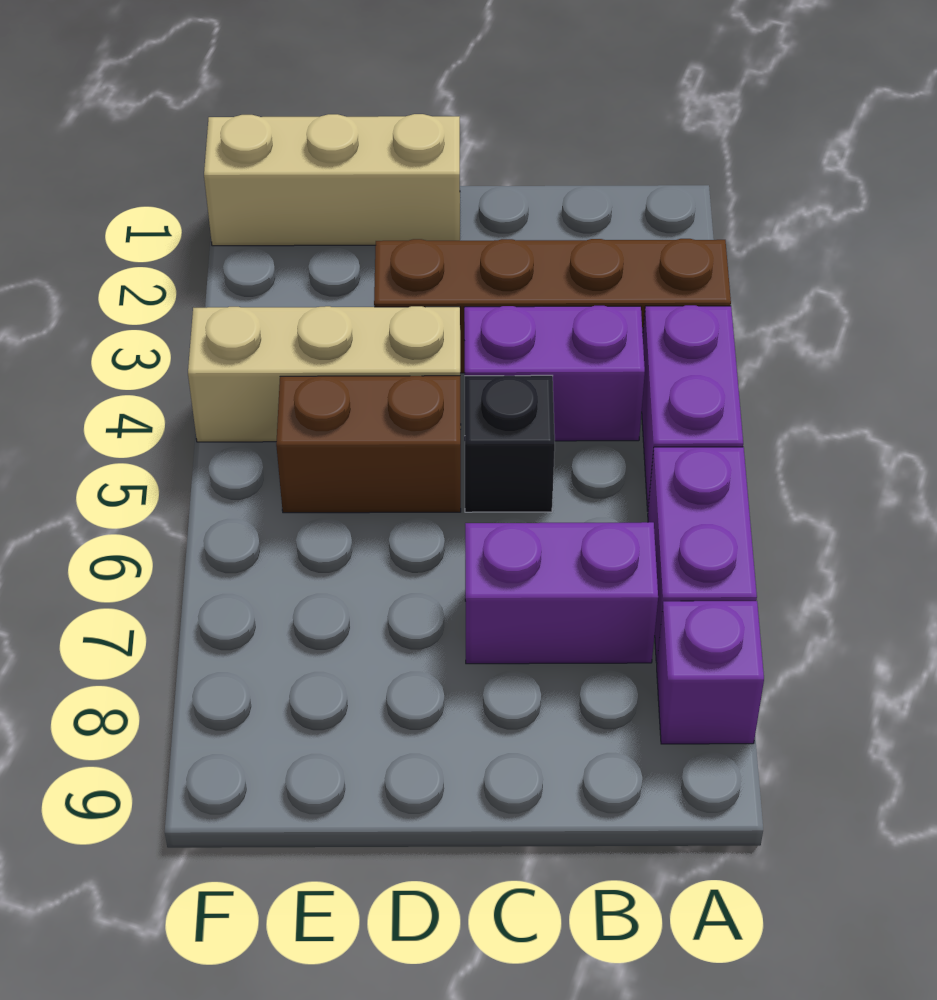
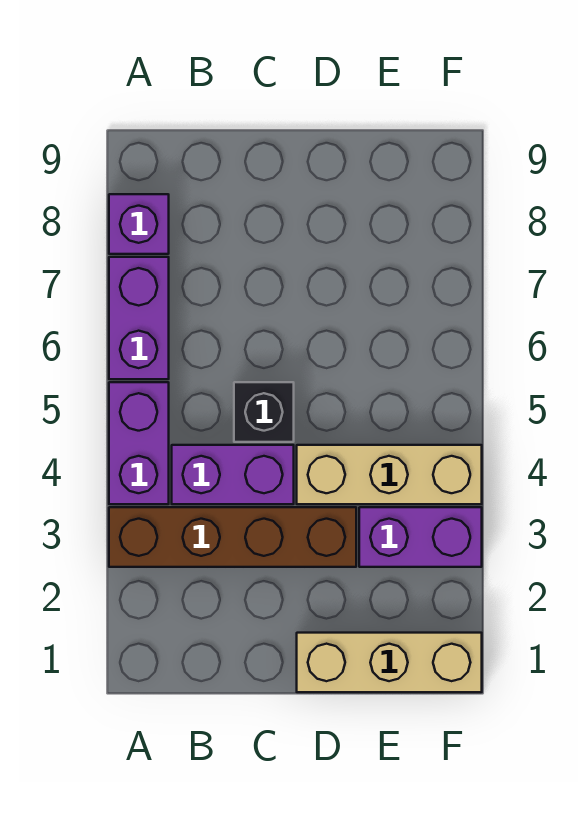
purple brick B7:C7 level 1 -> purple brick E3:F3 level 1
brown brick D5:E5 level 1 -> none

